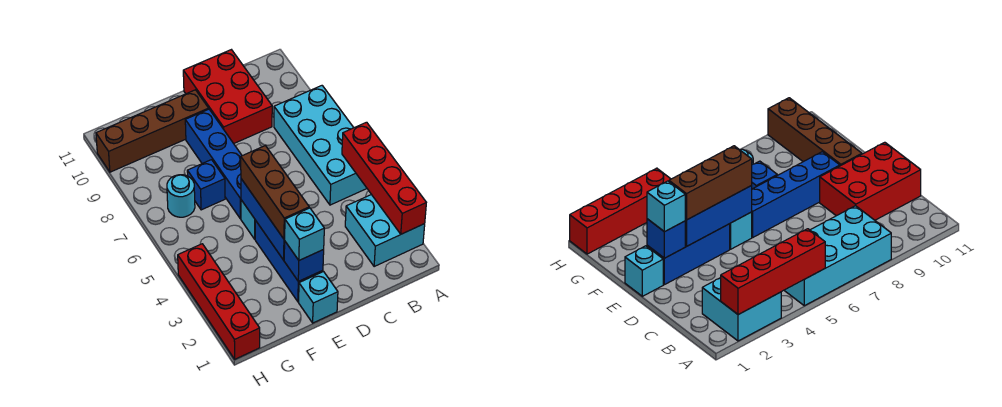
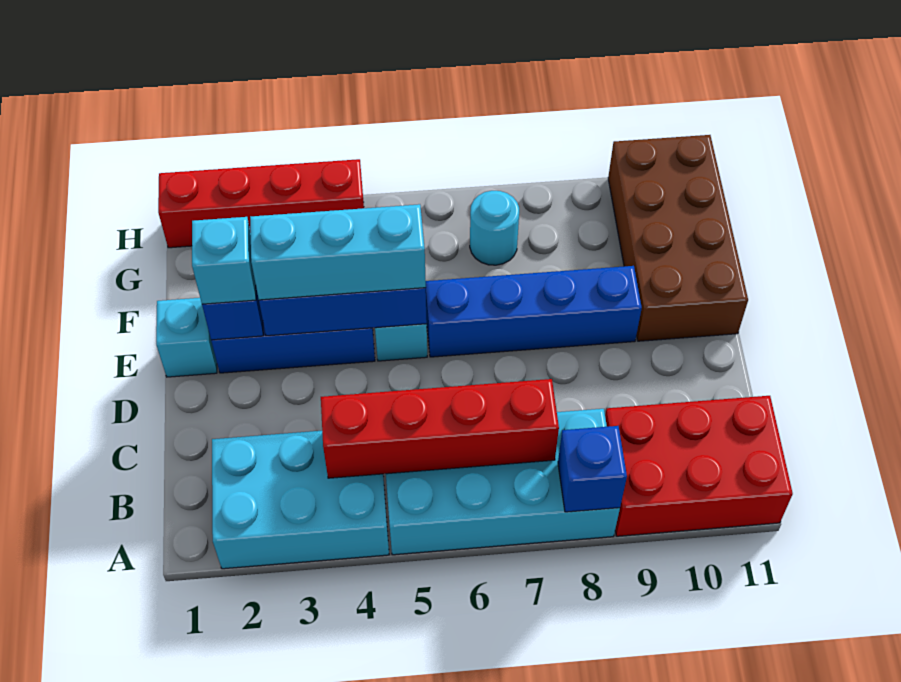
cyan brick A2:B3 level 1 -> cyan brick A2:B4 level 1
red brick A2:A5 level 2 -> red brick B4:B7 level 2
red brick C9:D11 level 1 -> red brick A9:B11 level 1
brown brick E3:E5 level 3 -> cyan brick E3:E5 level 3
brown brick E10:H10 level 1 -> brown brick E10:H11 level 1
blue brick F7 level 1 -> blue brick A8 level 2

